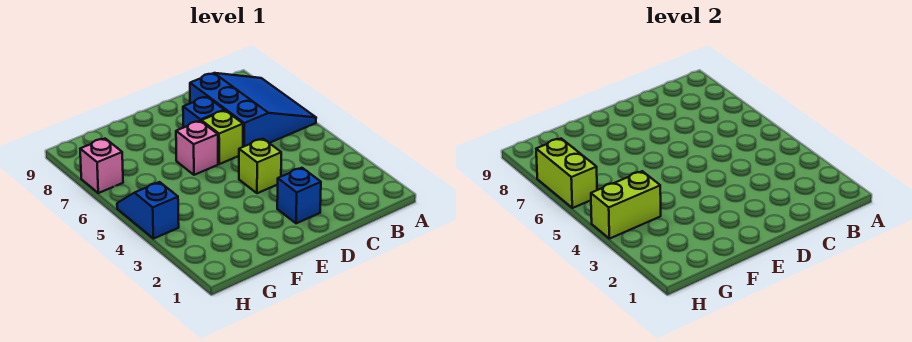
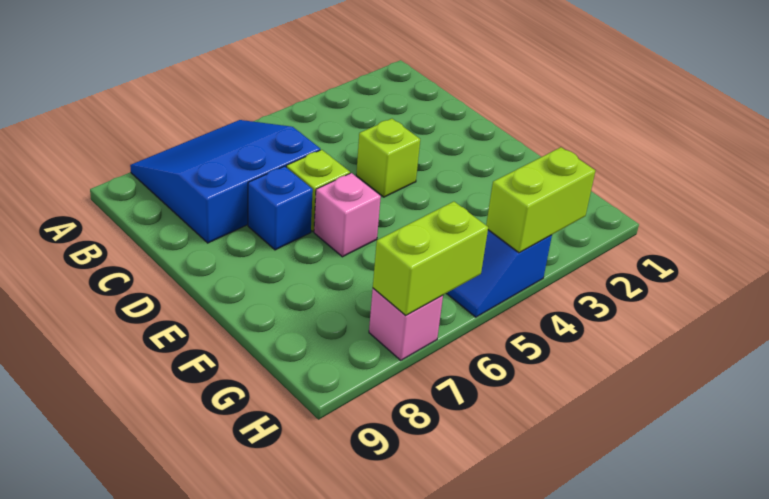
blue brick D2 level 1 -> none
lime brick G4:H4 level 2 -> lime brick H3:H4 level 2

